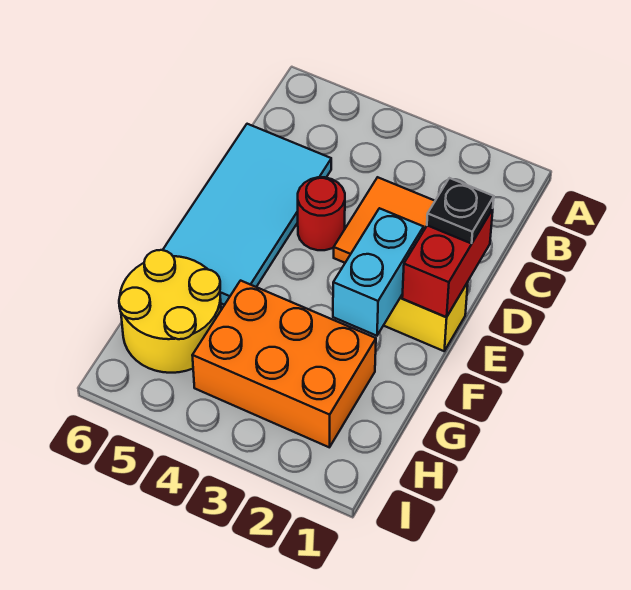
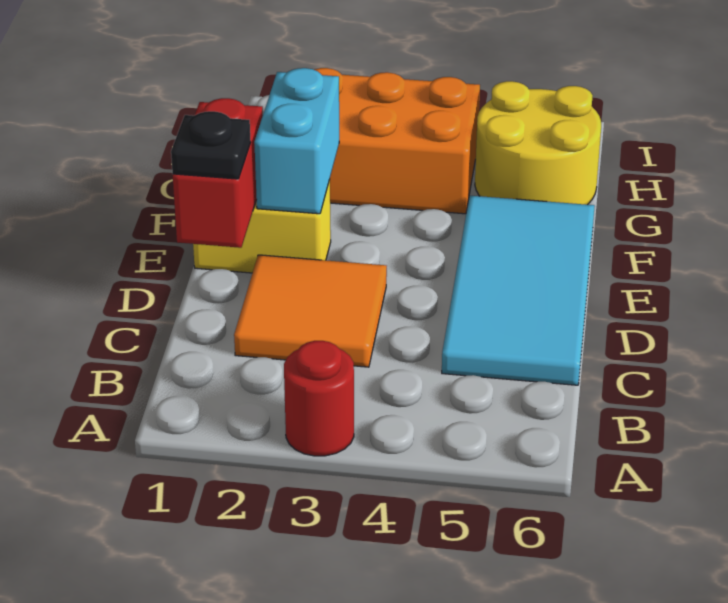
red round brick D4 level 1 -> red round brick A3 level 1

